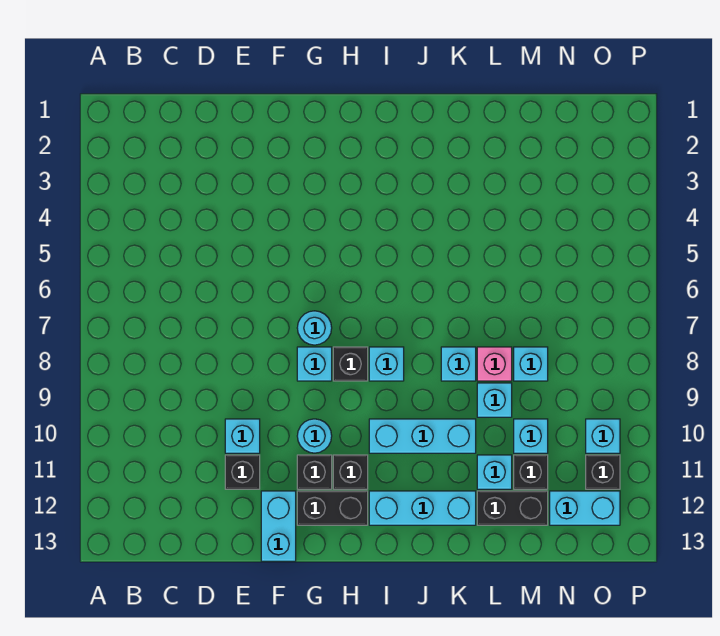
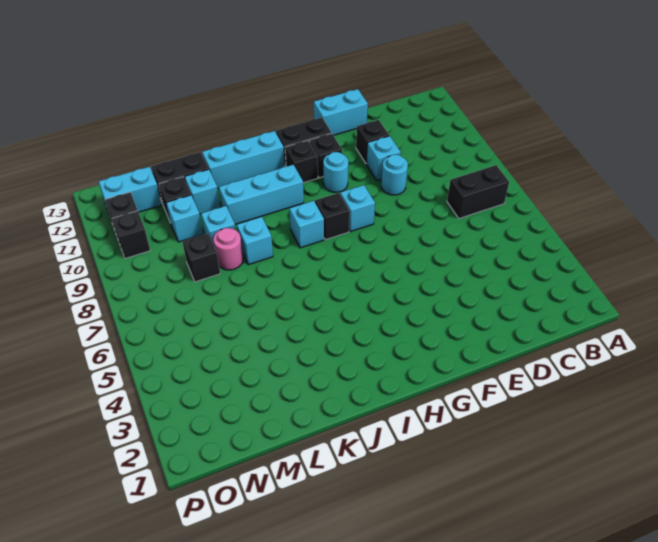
none -> black brick B7:C7 level 1
cyan brick F12:F13 level 1 -> cyan brick E13:F13 level 1
cyan round brick G7 level 1 -> cyan round brick E9 level 1
pink brick L8 level 1 -> pink round brick L8 level 1
cyan brick M8 level 1 -> black brick M8 level 1
cyan brick O10 level 1 -> black brick O10 level 1

